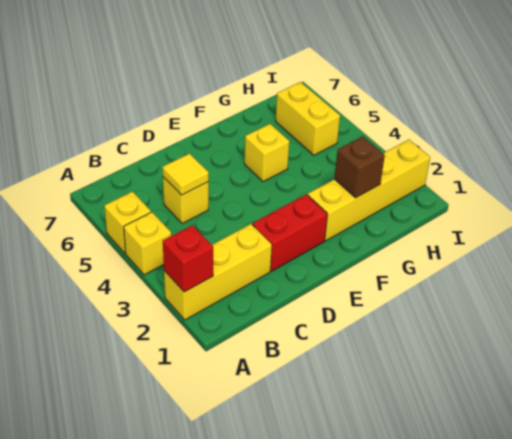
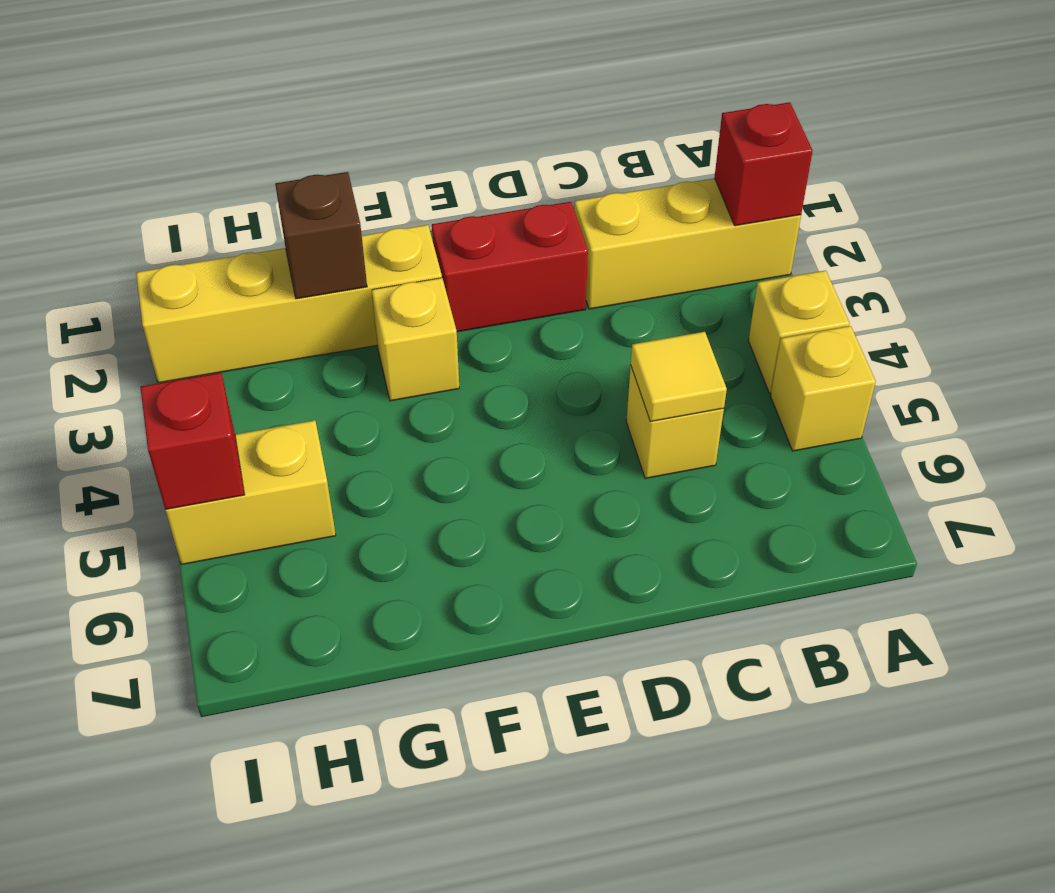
yellow brick F5 level 1 -> yellow brick F3 level 1
yellow brick H5:H6 level 1 -> yellow brick H5:I5 level 1
none -> red brick I5 level 2

